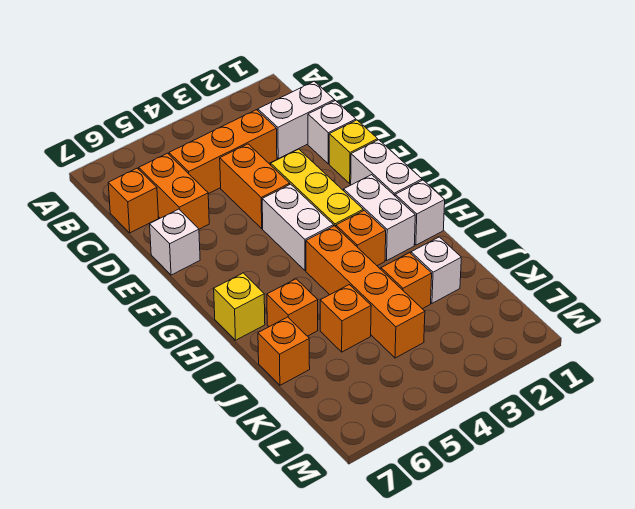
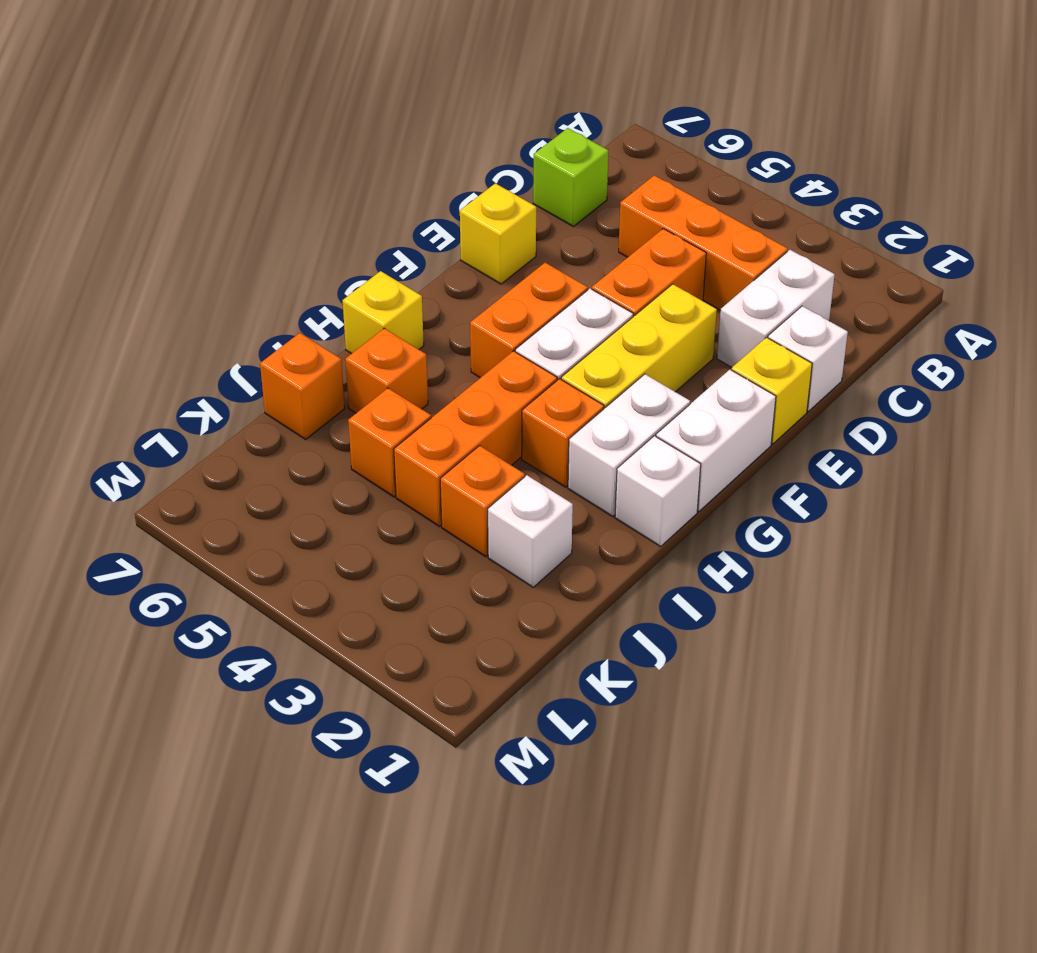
white brick C1:C2 level 1 -> white brick C2:D2 level 1
orange brick C6:D6 level 1 -> orange brick F5:G5 level 1
orange brick C7 level 1 -> lime brick C7 level 1
white brick E7 level 1 -> yellow brick E7 level 1
orange brick H4:K4 level 1 -> orange brick H4:J4 level 1

